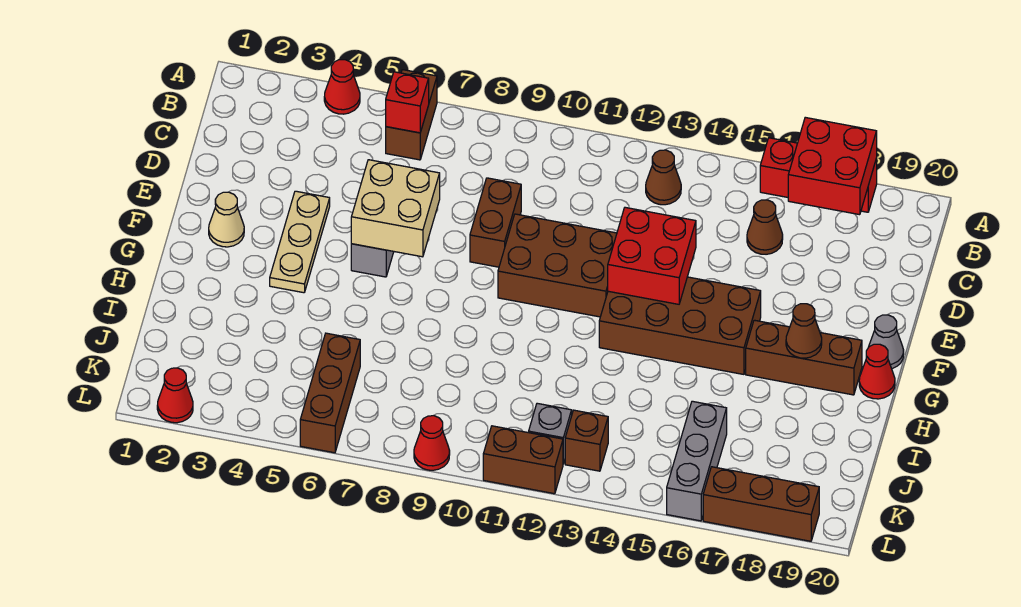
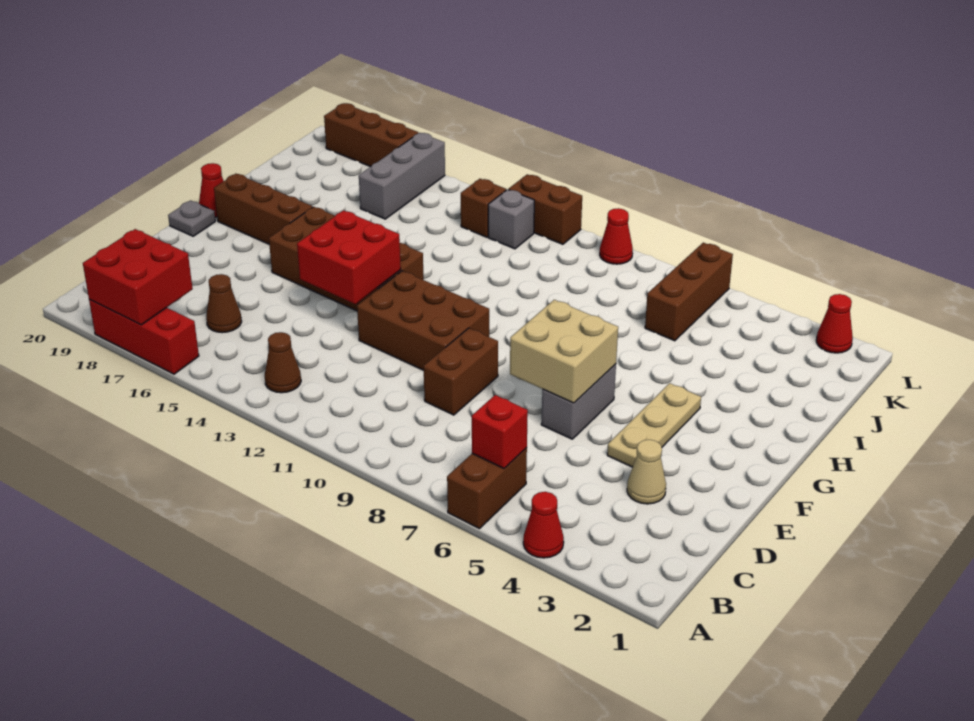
tan cone F2 level 1 -> tan cone D3 level 1
grey cone F20 level 1 -> grey plate F20 level 1
brown cone G18 level 2 -> none

